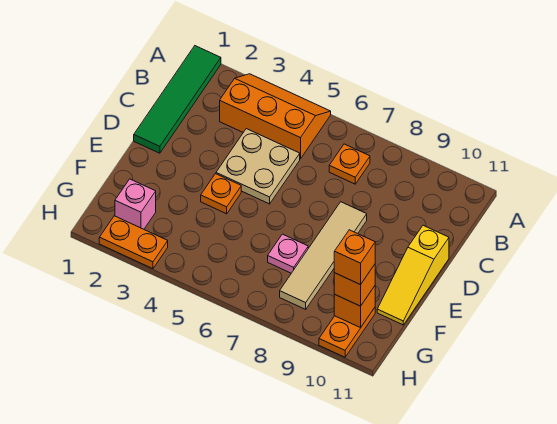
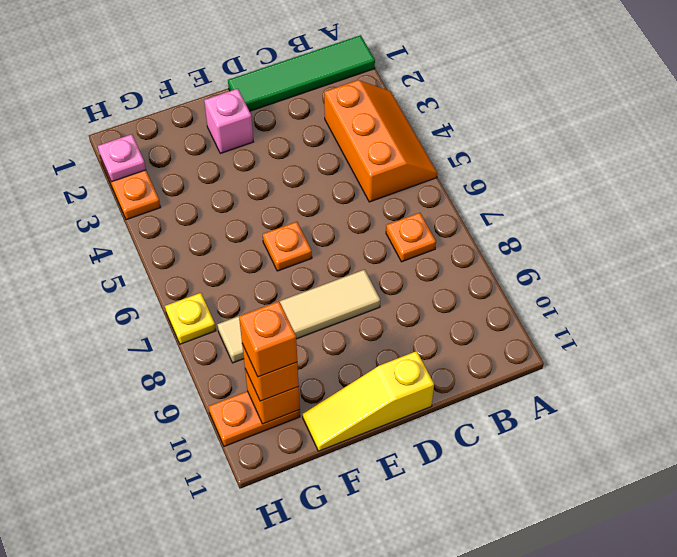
tan plate C4:D5 level 1 -> none
orange plate E4 level 1 -> orange plate E6 level 1
pink plate F7 level 1 -> pink plate H2 level 2
pink brick G2 level 1 -> pink brick E2 level 1
none -> yellow plate H7 level 1

